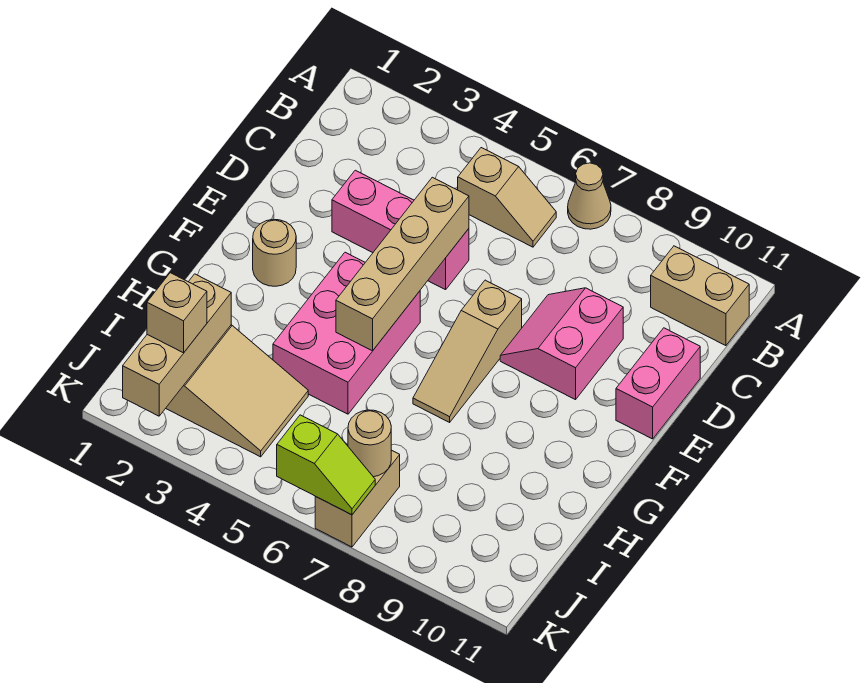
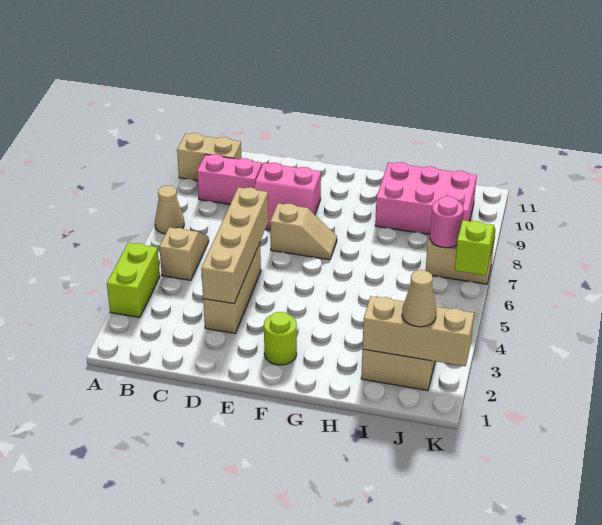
none -> lime brick A3:A4 level 1
tan brick B10:B11 level 1 -> tan brick A10:B10 level 1
pink brick D3:D5 level 1 -> tan brick D3:D5 level 1
tan brick D5:G5 level 2 -> tan brick D3:D6 level 2
pink brick D11:E11 level 1 -> pink brick B9:C9 level 1
tan slope E7:G7 level 1 top E -> tan slope E7:F7 level 1 top E
tan round brick F2 level 1 -> lime round brick F2 level 1
pink brick F4:H5 level 1 -> pink brick H9:J10 level 1
tan brick J2 level 3 -> tan cone J2 level 3
tan round brick J7 level 2 -> pink round brick J7 level 2

